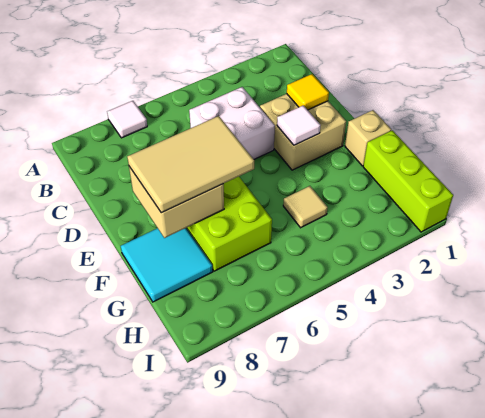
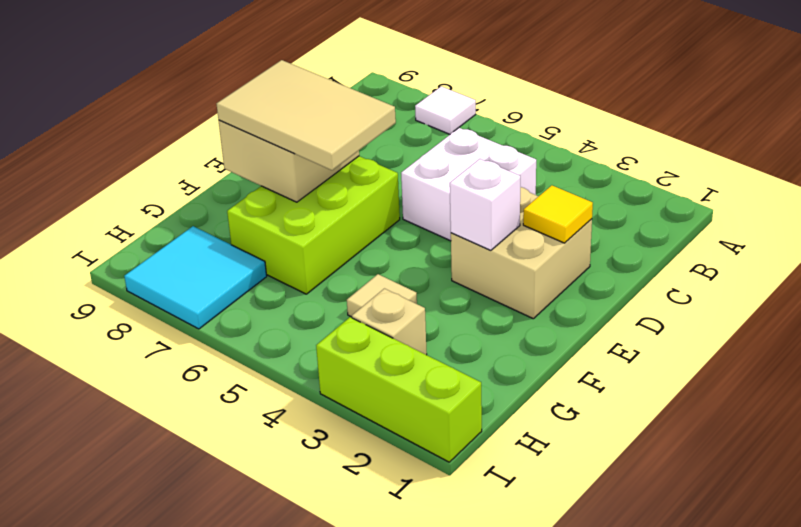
white tile E3 level 2 -> white brick E3 level 2
tan brick F1 level 1 -> tan brick H3 level 1
cyan tile F8:G9 level 1 -> cyan tile H7:I8 level 1
lime brick G1:I1 level 1 -> lime brick I1:I3 level 1

